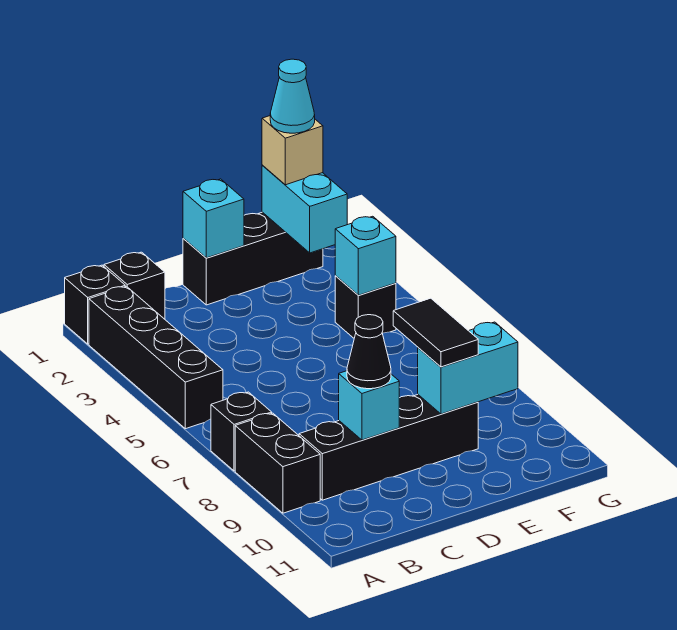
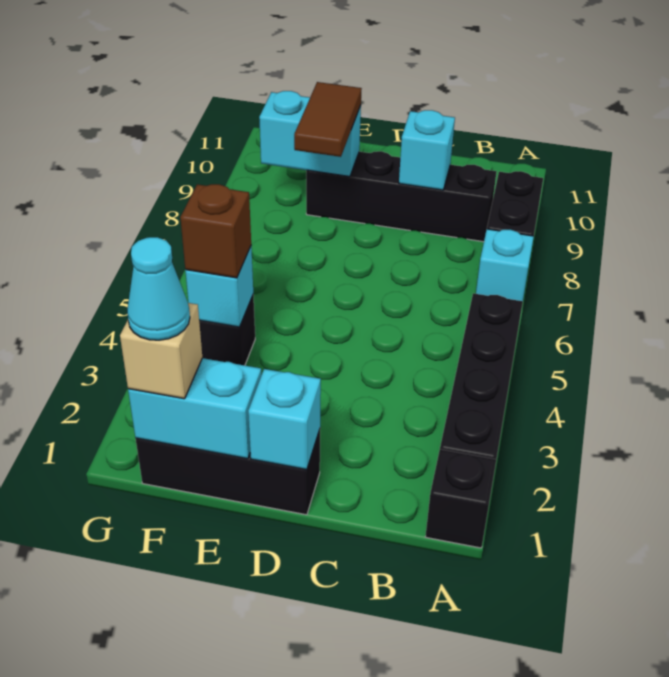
black brick A7 level 1 -> cyan brick A7 level 1
black brick B1 level 1 -> none
black cone C9 level 3 -> none
black tile E8:E9 level 3 -> brown tile E8:E9 level 3
cyan brick F1:F2 level 2 -> cyan brick E1:F1 level 2
none -> brown brick F4 level 3

